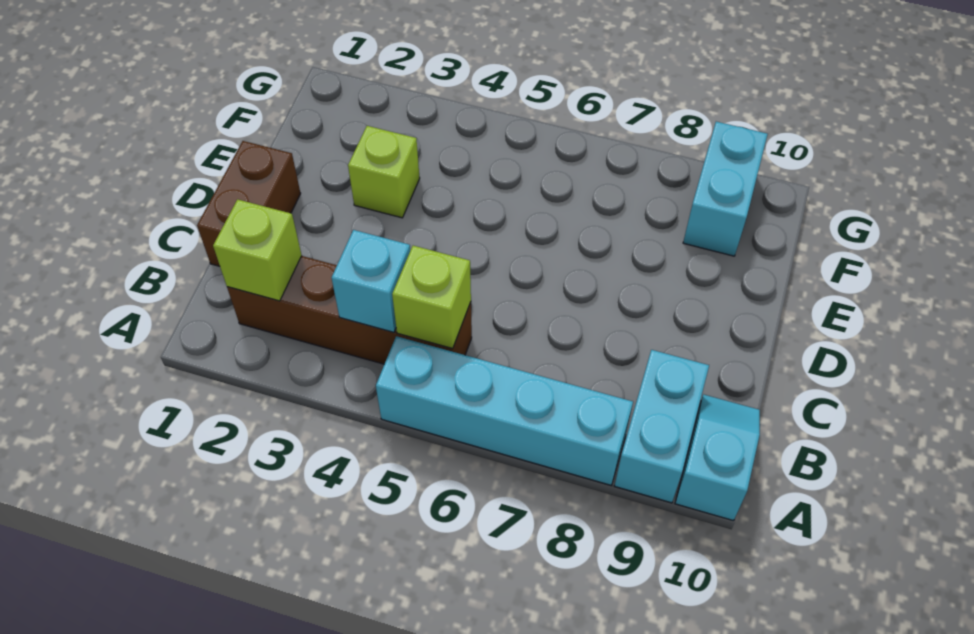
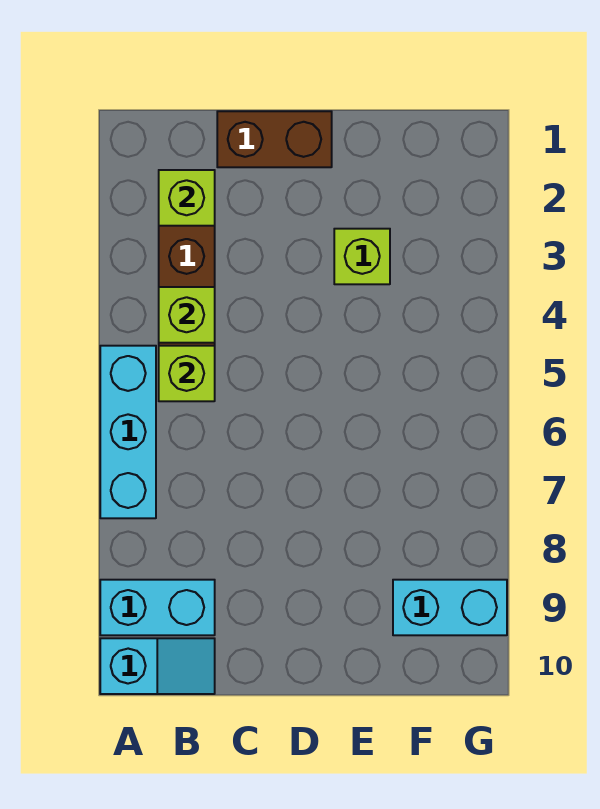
cyan brick A5:A8 level 1 -> cyan brick A5:A7 level 1
cyan brick B4 level 2 -> lime brick B4 level 2

